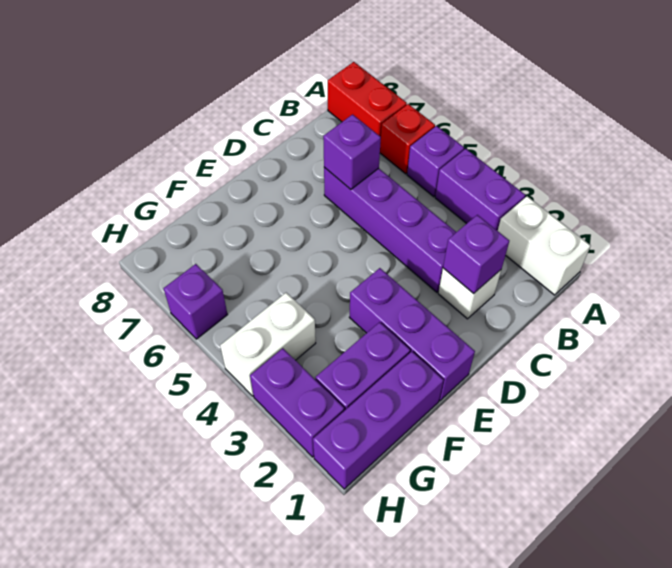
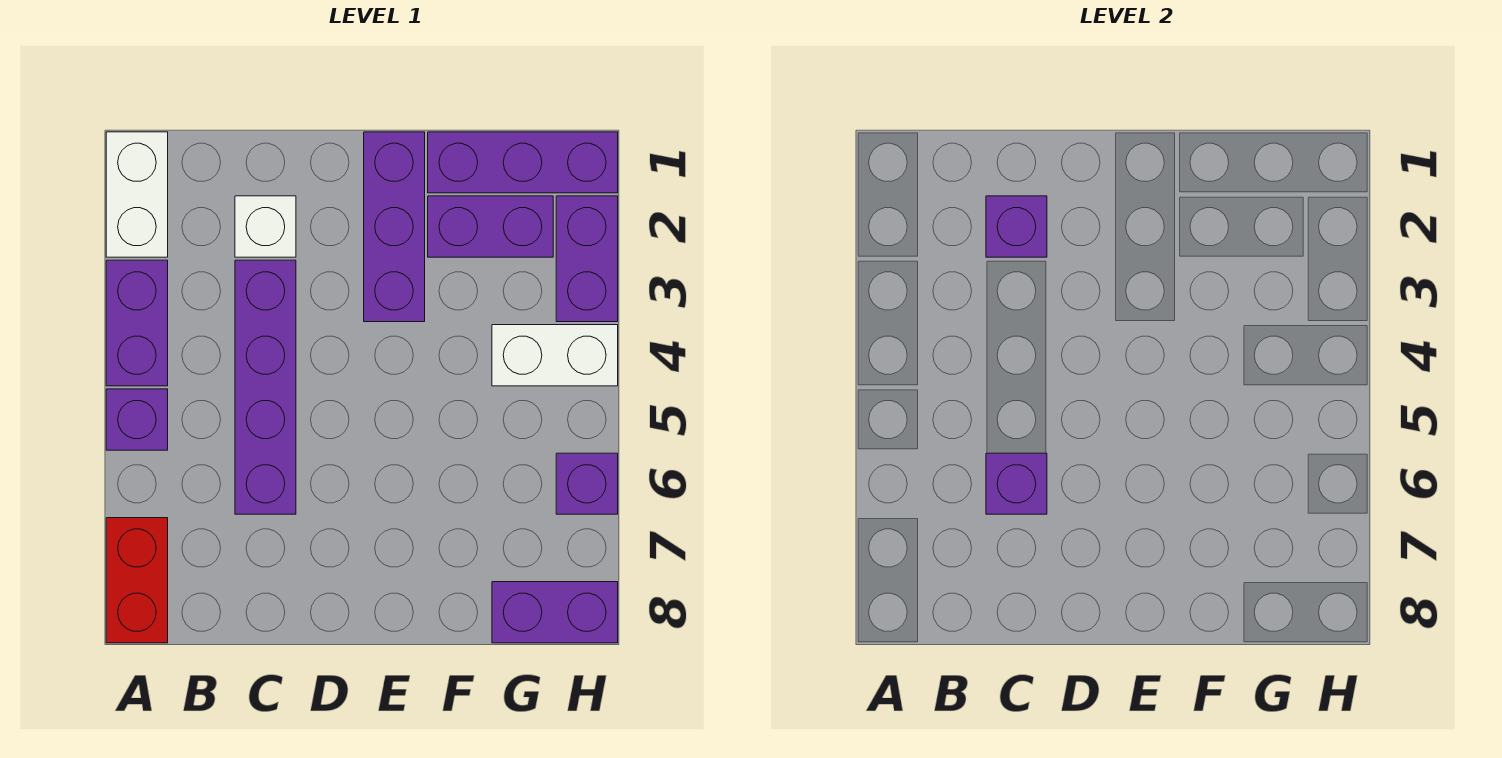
red brick A6 level 1 -> none
none -> purple brick G8:H8 level 1

